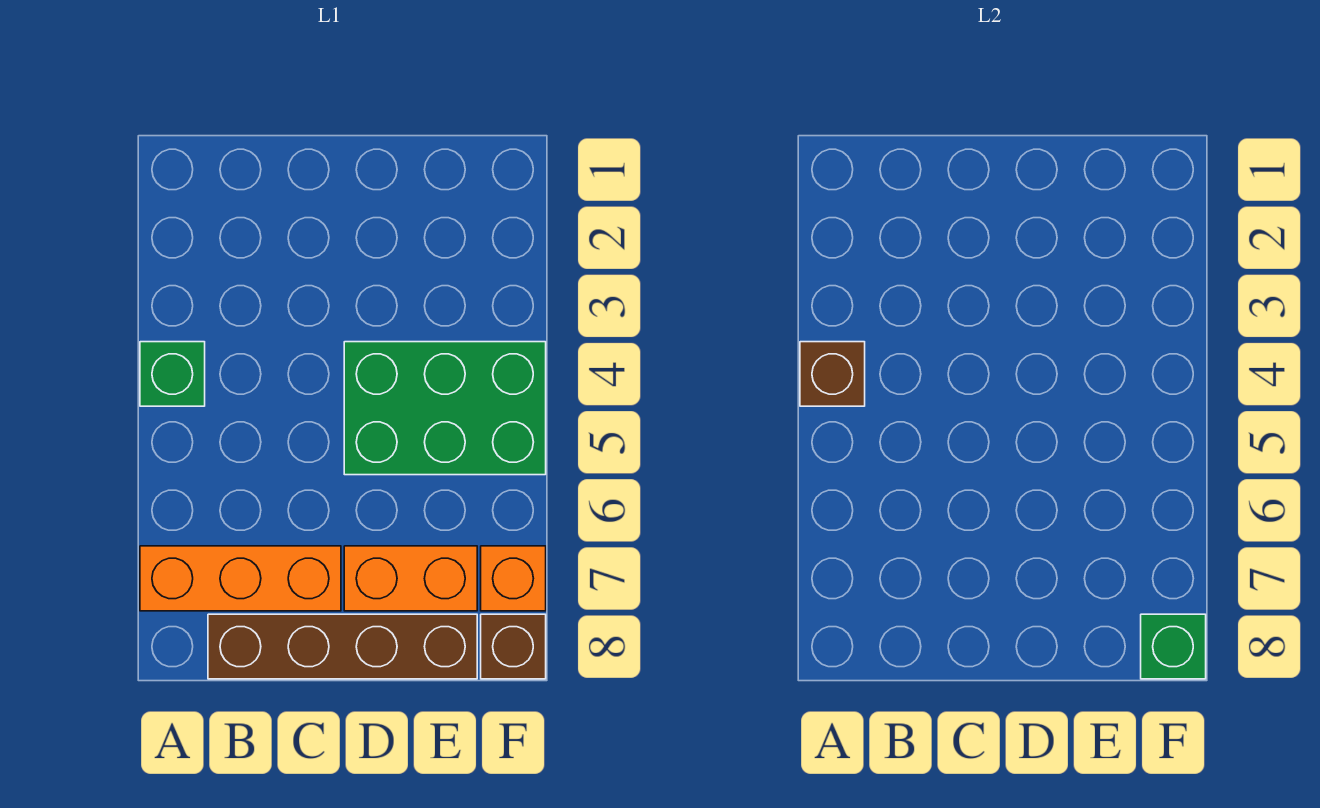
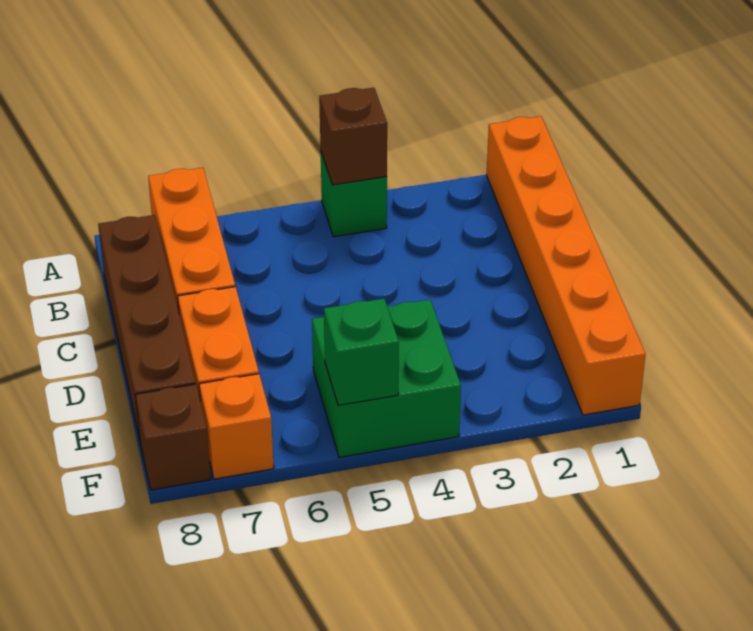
none -> orange brick A1:F1 level 1
green brick D4:F5 level 1 -> green brick E4:F5 level 1
green brick F8 level 2 -> green brick F5 level 2

